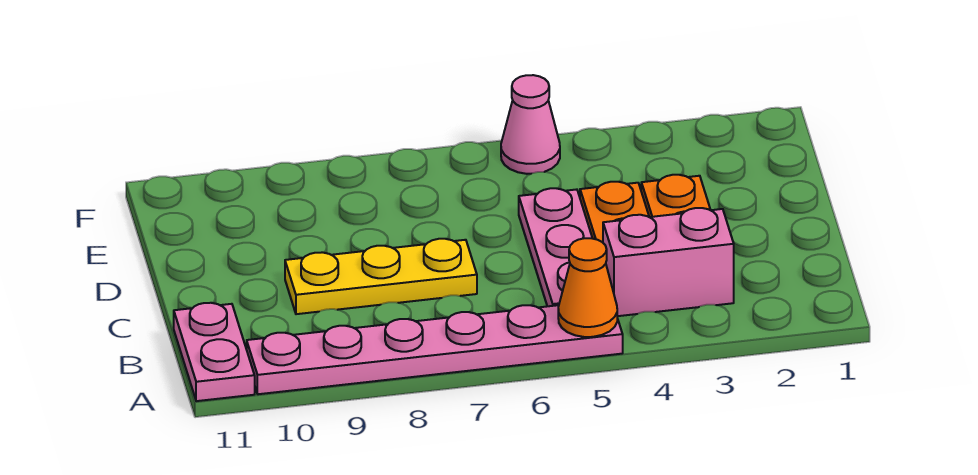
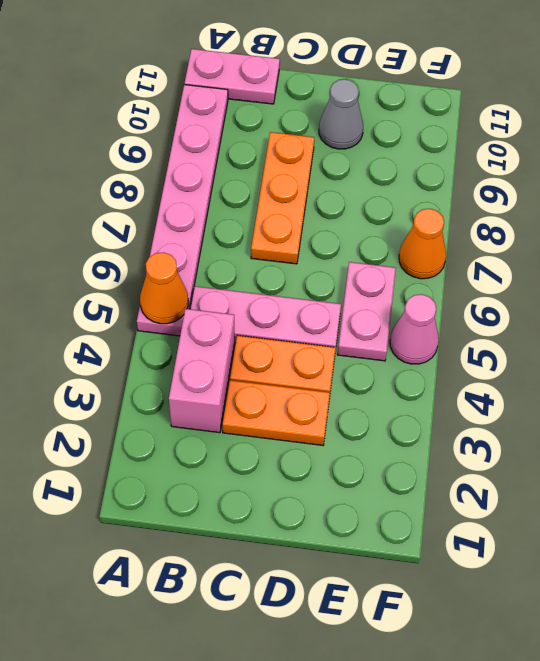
yellow plate C7:C9 level 1 -> orange plate C7:C9 level 1
none -> grey cone D10 level 1
none -> pink plate E5:E6 level 1
none -> orange cone F7 level 1

